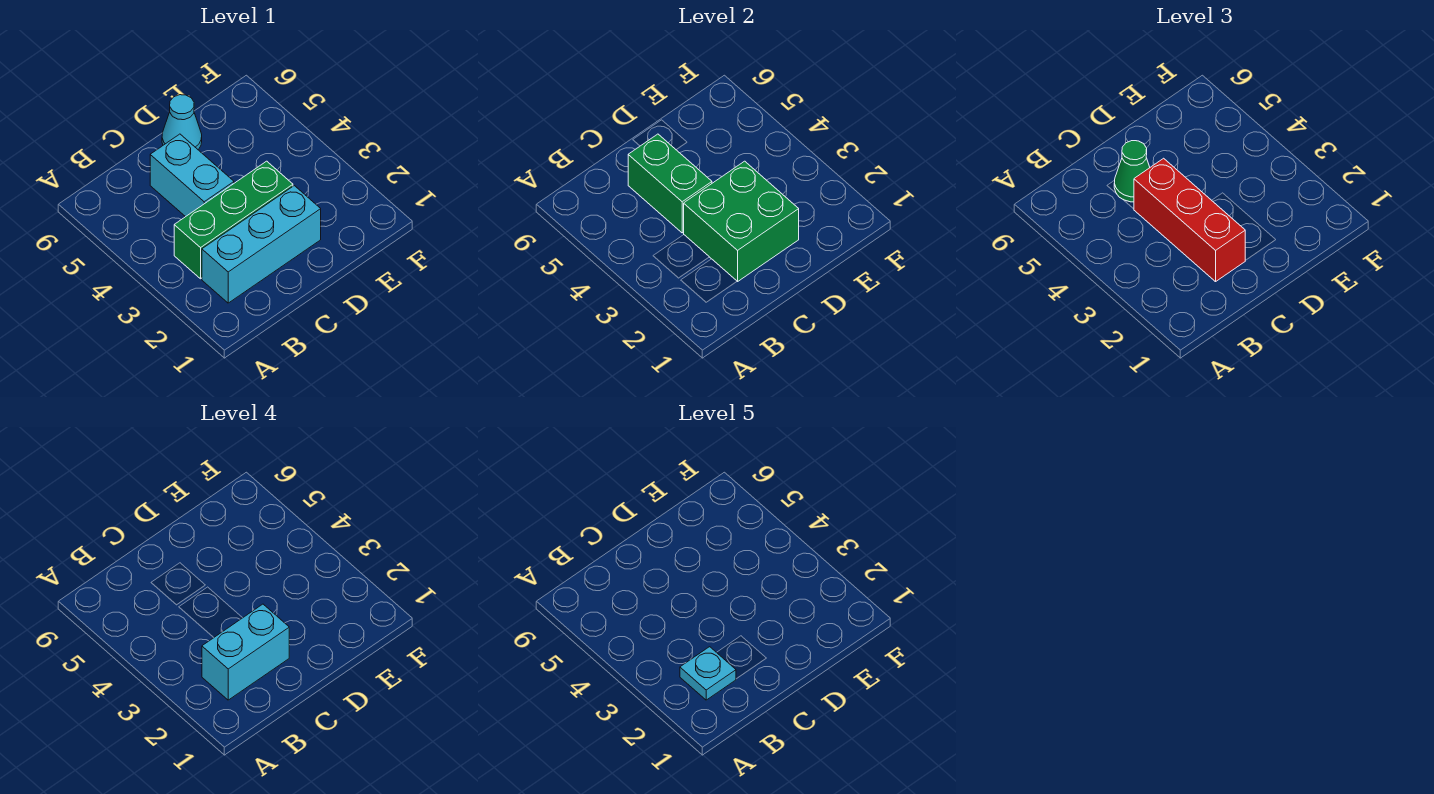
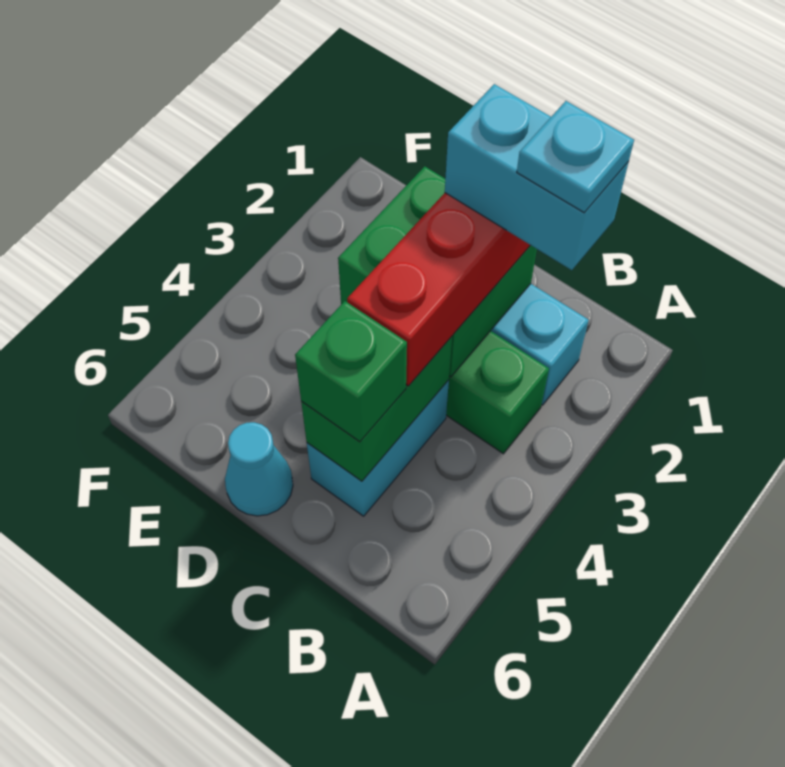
green cone C5 level 3 -> green brick C5 level 3

